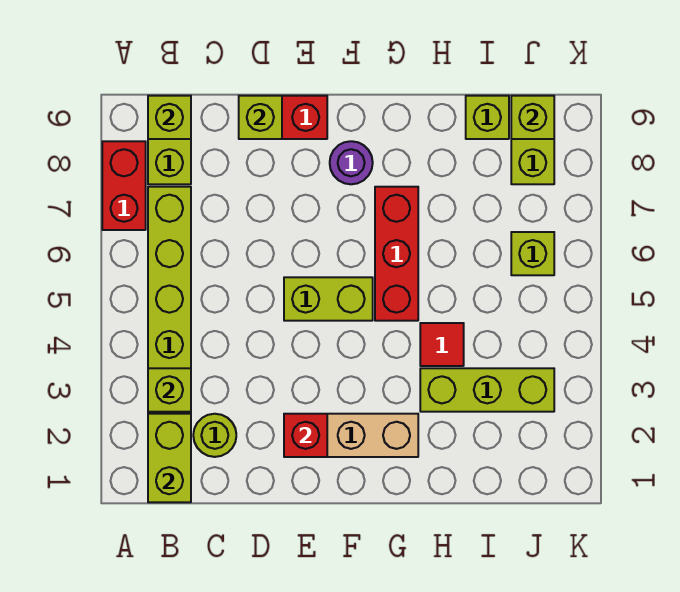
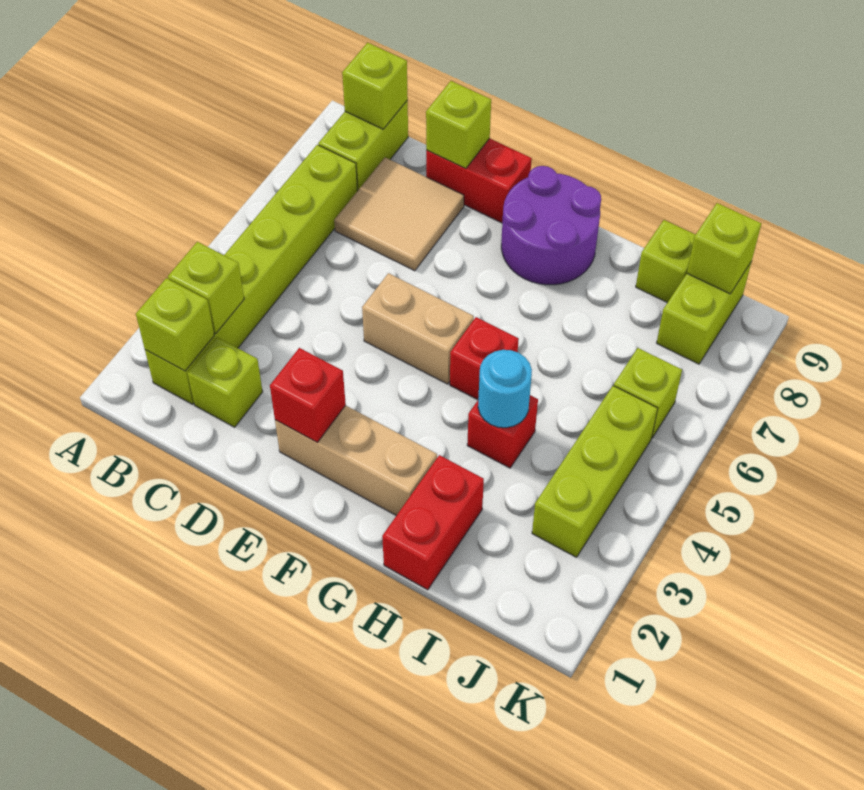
red brick A7:A8 level 1 -> red brick H1:H2 level 1
lime brick B1:B2 level 2 -> lime brick B2 level 2
lime round brick C2 level 1 -> lime brick C2 level 1
none -> tan tile C7:D8 level 1
lime brick E5:F5 level 1 -> tan brick E5:F5 level 1
purple round brick F8 level 1 -> purple round brick F8:G9 level 1
red brick G5:G7 level 1 -> red brick G5 level 1
lime brick H3:J3 level 1 -> lime brick J3:J5 level 1
red tile H4 level 1 -> red brick H4 level 1
none -> cyan round brick H4 level 2

